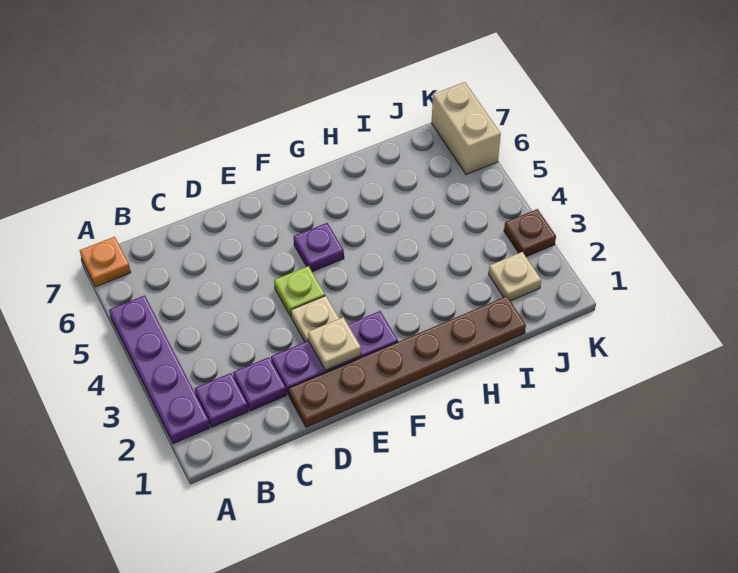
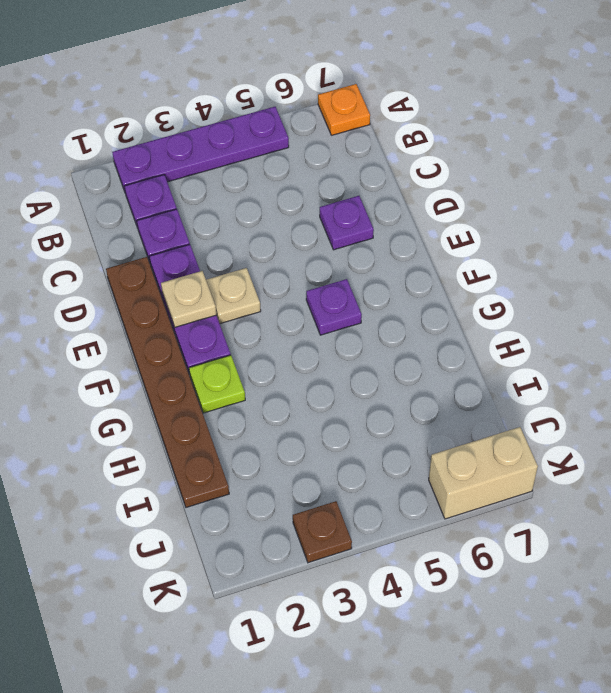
none -> purple plate D6 level 1
lime plate E4 level 1 -> lime plate G2 level 1
tan plate J2 level 1 -> none

